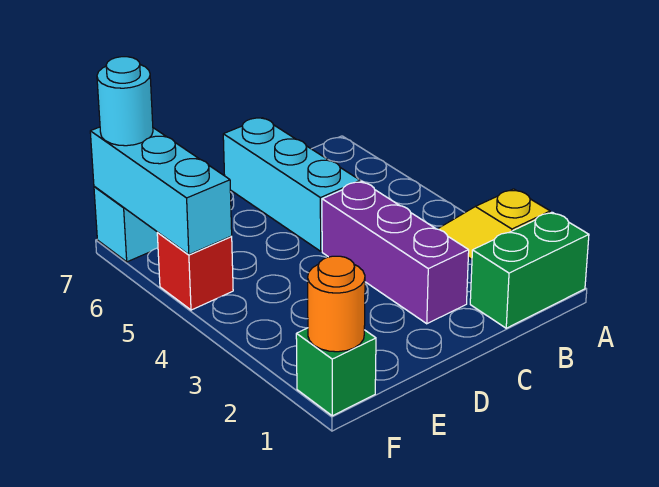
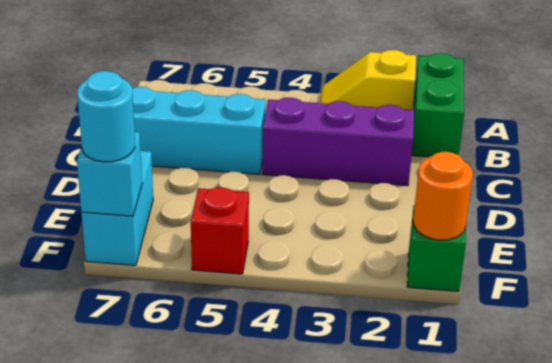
cyan brick F5:F7 level 2 -> cyan brick F7 level 2

